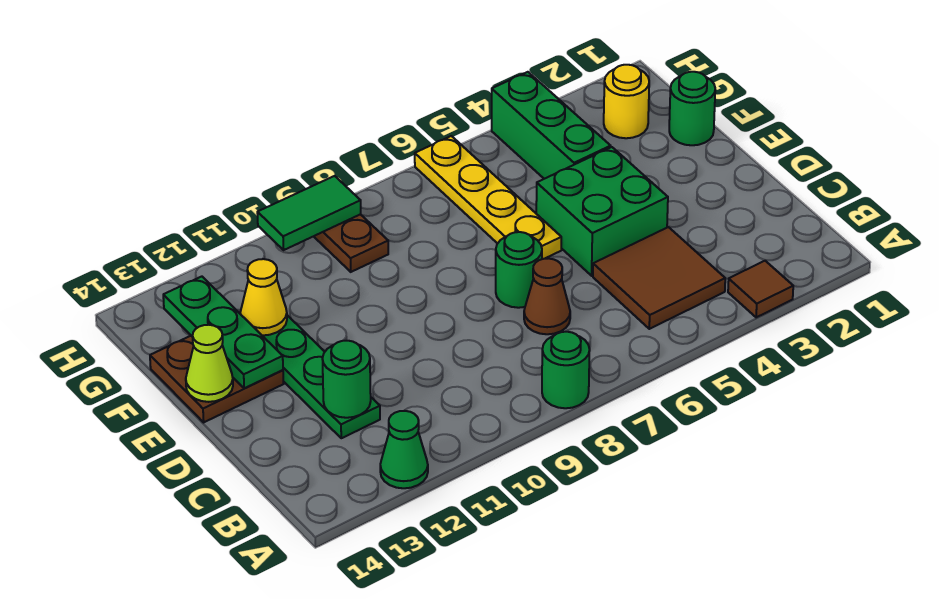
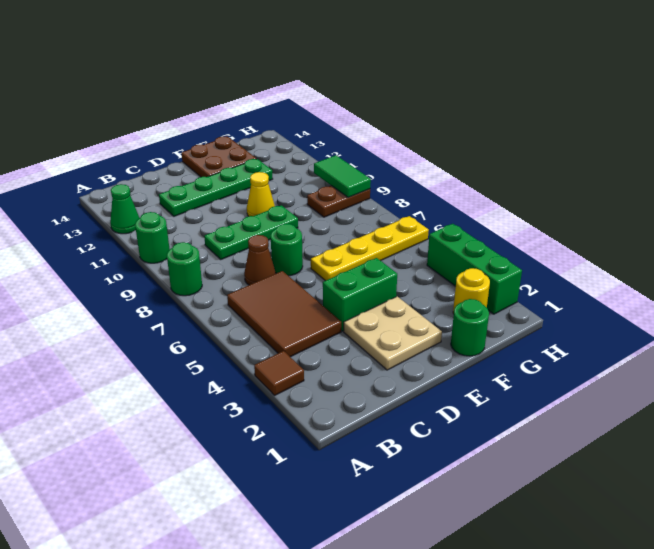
brown tile B4:C5 level 1 -> brown tile B4:C6 level 1
green round brick C12 level 2 -> green round brick A10 level 1
none -> tan plate D2:E3 level 1
green brick D4:E5 level 1 -> green brick D4:E4 level 1
green plate E13:G13 level 2 -> green plate C9:E9 level 1
lime cone E14 level 2 -> none
green brick F4:H4 level 1 -> green brick H2:H4 level 1
yellow cone F12 level 2 -> yellow cone E10 level 1

